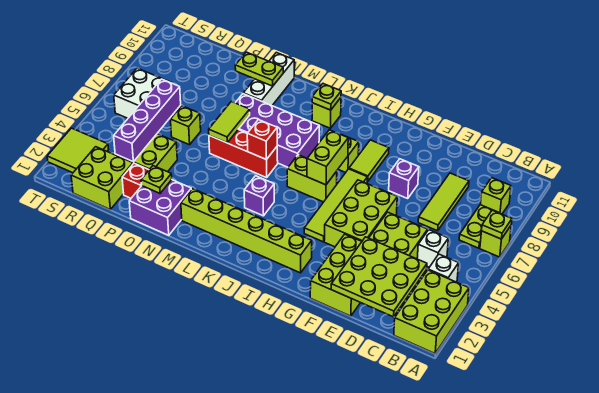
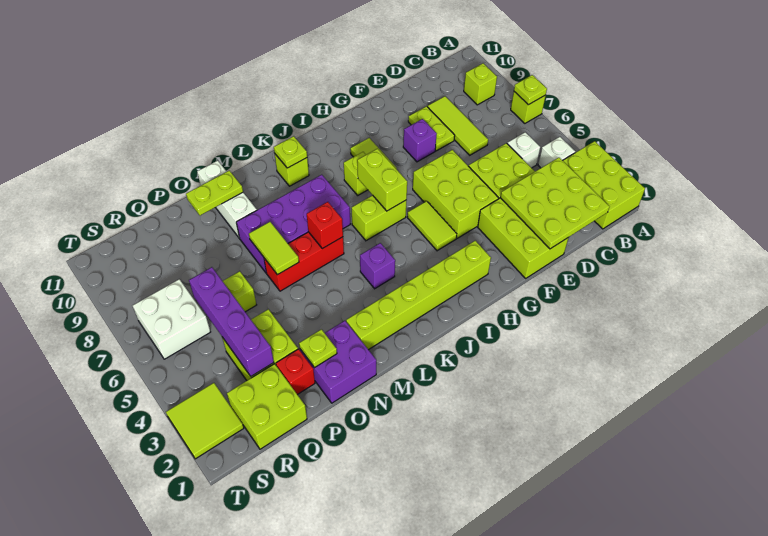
lime plate B7:B8 level 1 -> lime plate E8:E9 level 1
lime tile H4:H7 level 1 -> lime tile H4:H5 level 1

